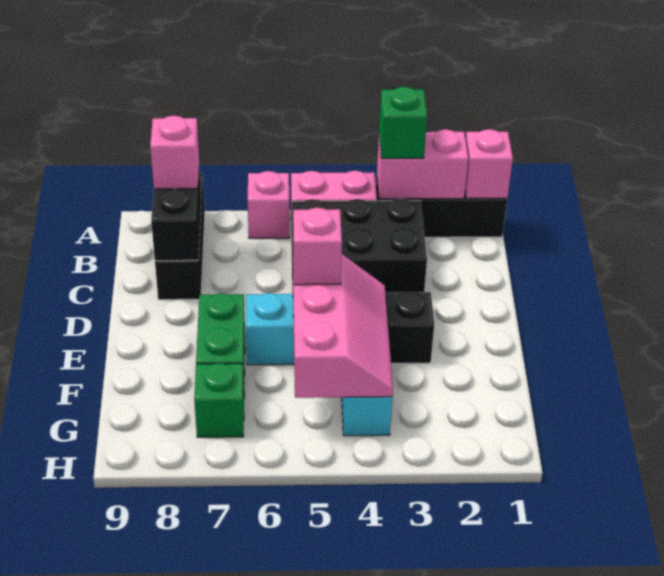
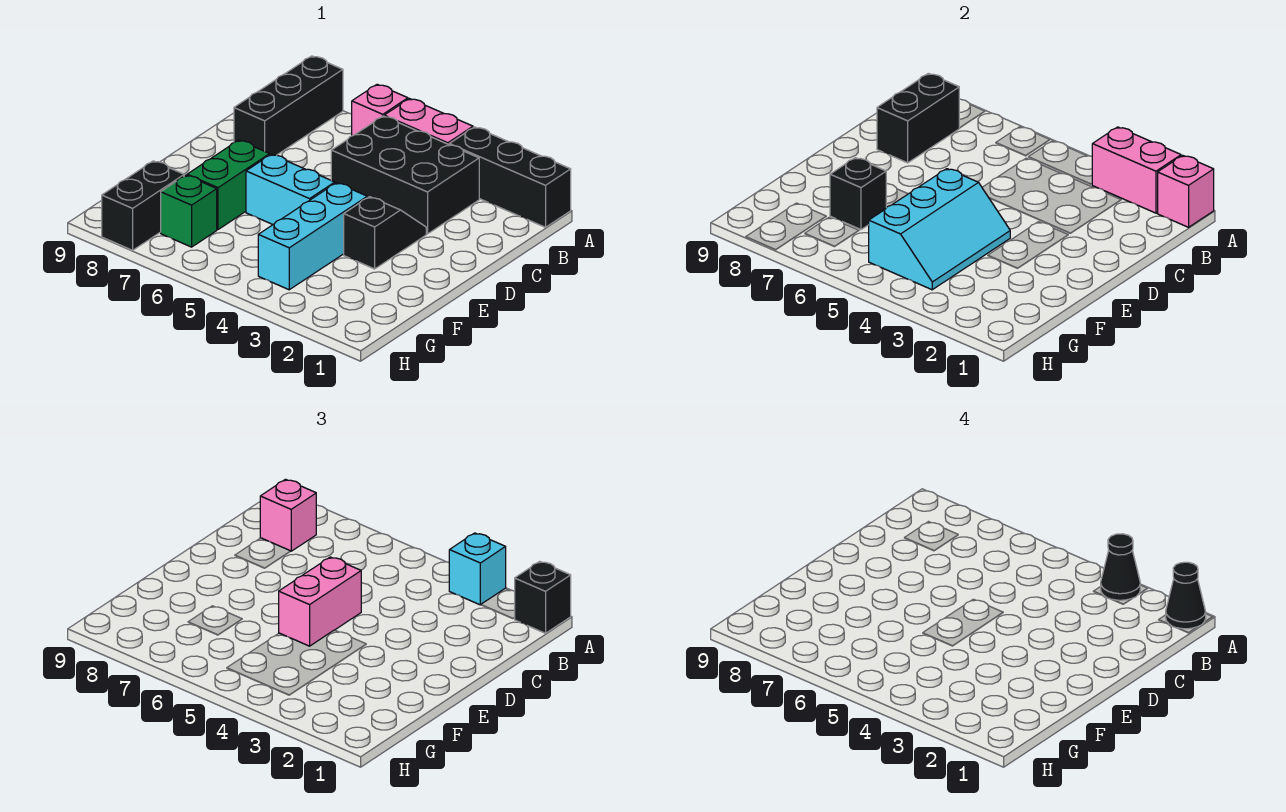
none -> black brick A1 level 3
none -> black cone A1 level 4
green brick A3 level 3 -> cyan brick A3 level 3
none -> black cone A3 level 4
pink slope E4:G5 level 2 top 5 -> cyan slope E4:G5 level 2 top 5
pink brick E5 level 3 -> pink brick D5:E5 level 3
none -> black brick F7 level 2
none -> black brick G8:H8 level 1

